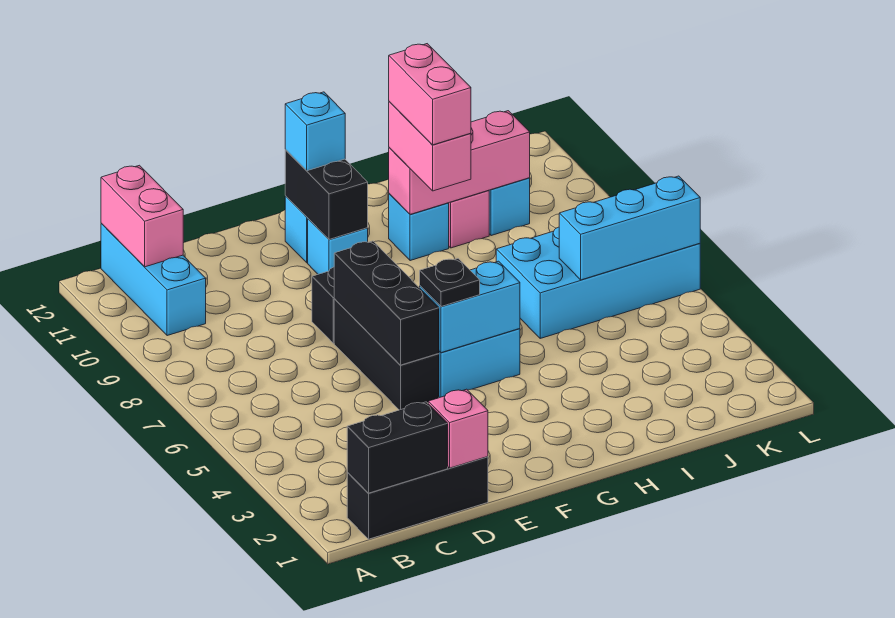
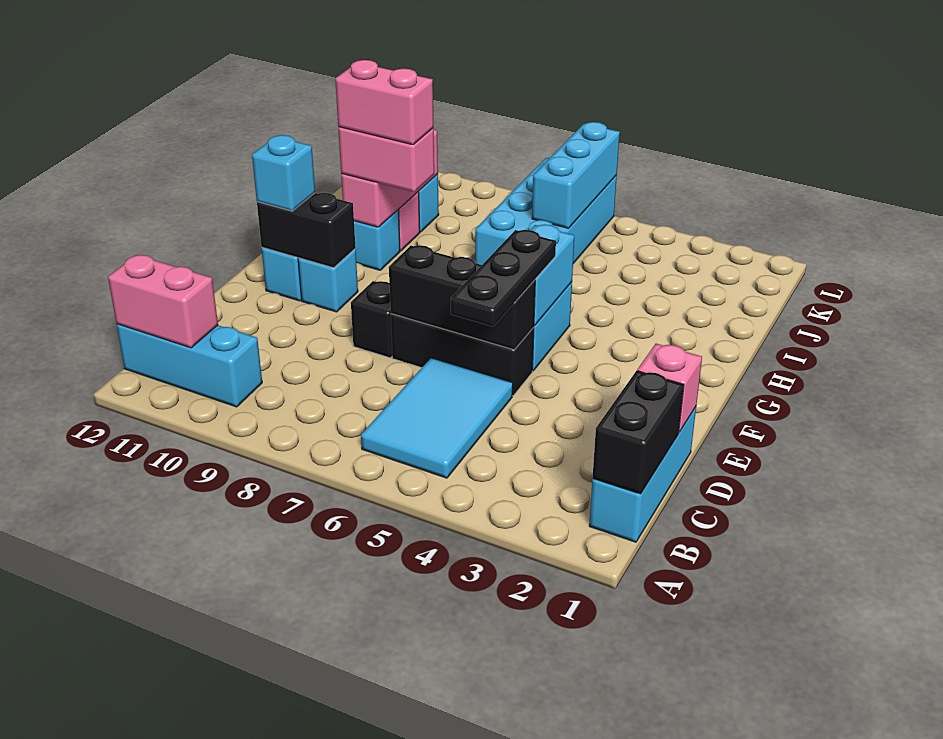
black brick B1:D1 level 1 -> cyan brick B1:D1 level 1
none -> cyan tile B5:D6 level 1
black plate F5 level 3 -> black plate D5:F5 level 3

